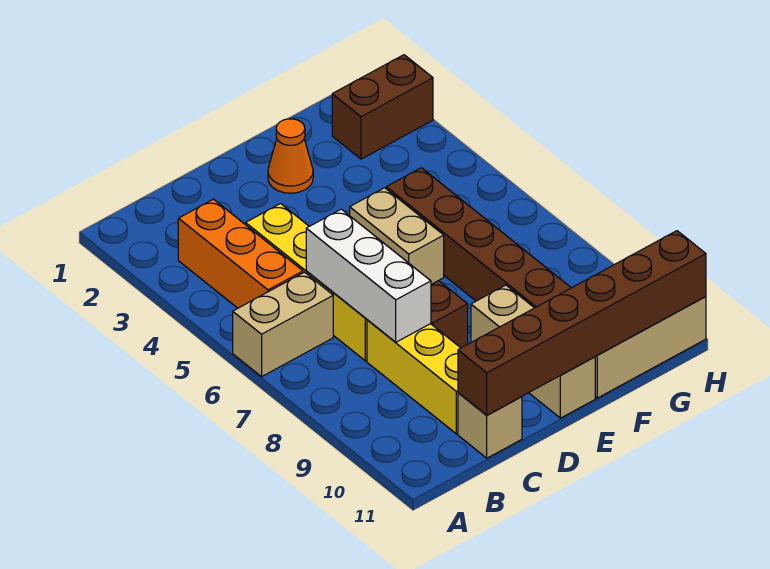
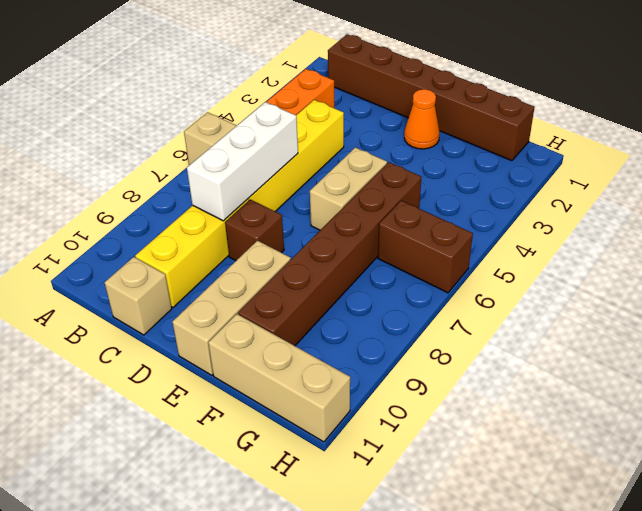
brown brick C11:H11 level 2 -> brown brick B1:G1 level 1
brown brick G2:H2 level 1 -> brown brick G6:H6 level 1

